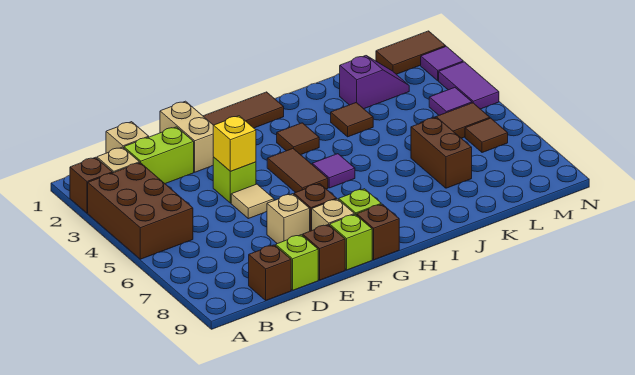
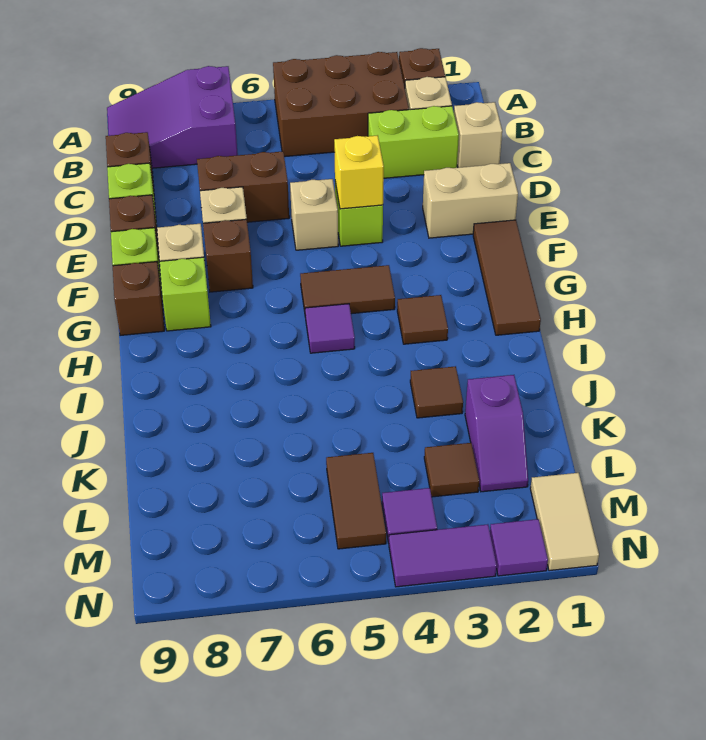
none -> purple slope A7:B9 level 1 top 7
lime brick C2:D2 level 1 -> lime brick C2:C3 level 1
tan tile E5 level 1 -> tan brick E5 level 1
brown brick K6:K7 level 1 -> brown brick D6:D7 level 1
brown tile M1:N1 level 1 -> tan tile M1:N1 level 1
brown tile M6 level 1 -> brown tile L3 level 1

